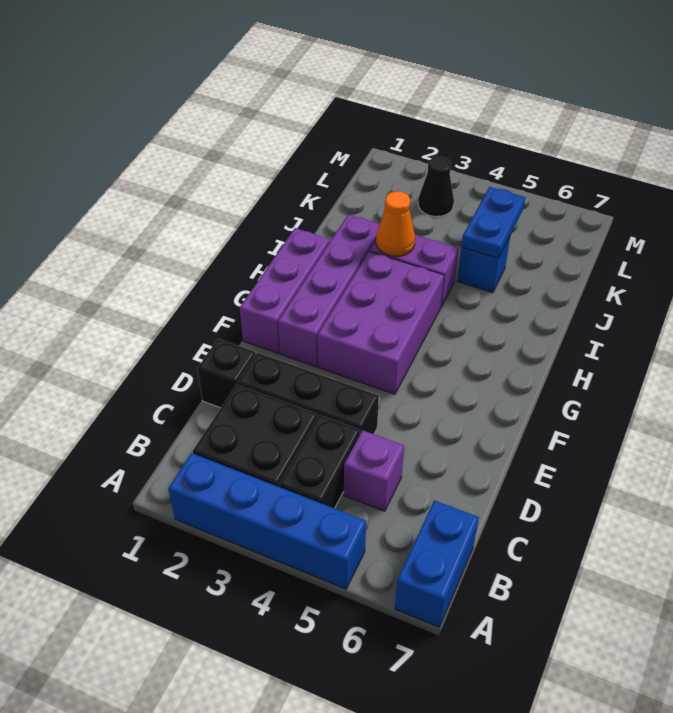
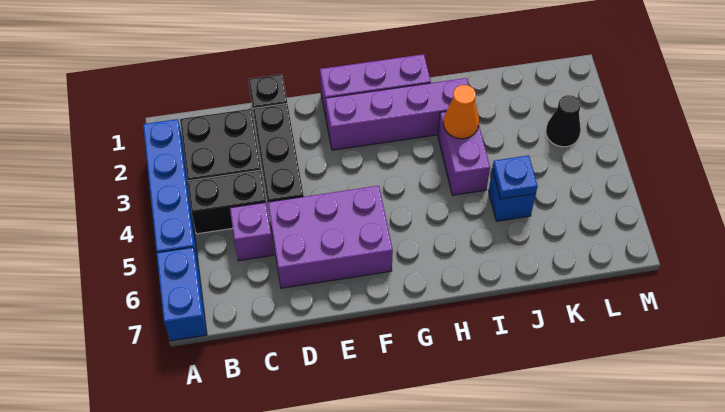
blue brick A7:B7 level 1 -> blue brick A6:A7 level 1
purple brick F3:H4 level 1 -> purple brick D5:F6 level 1
blue plate J5:K5 level 2 -> blue plate J5 level 2

